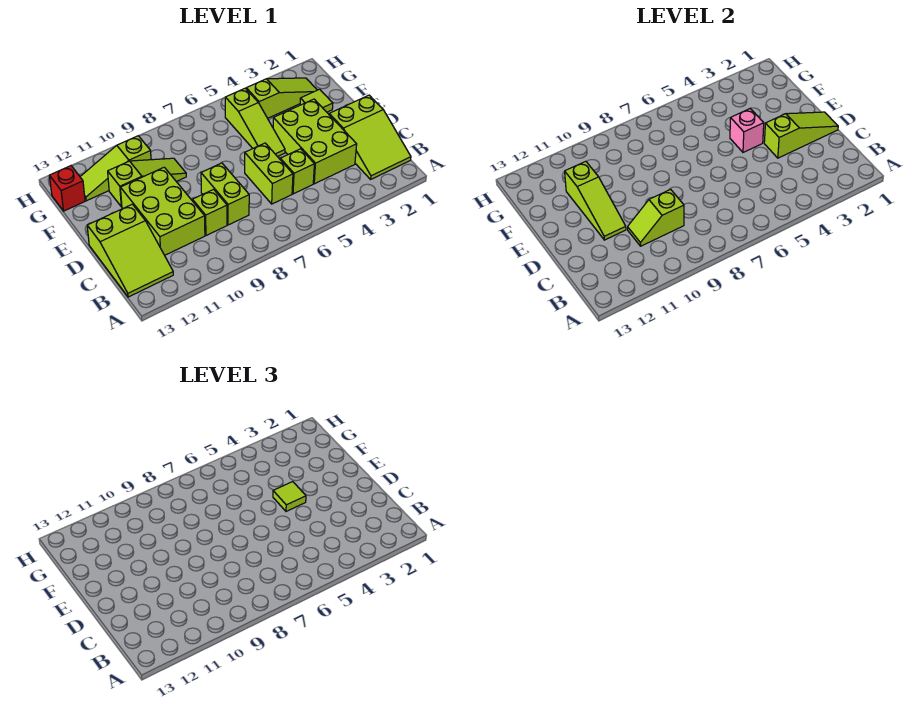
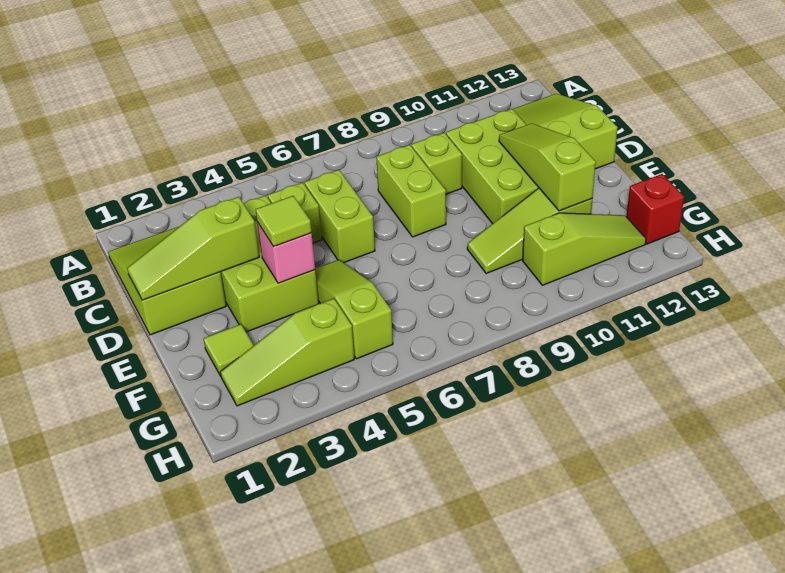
lime slope C9:C10 level 2 top 9 -> none

